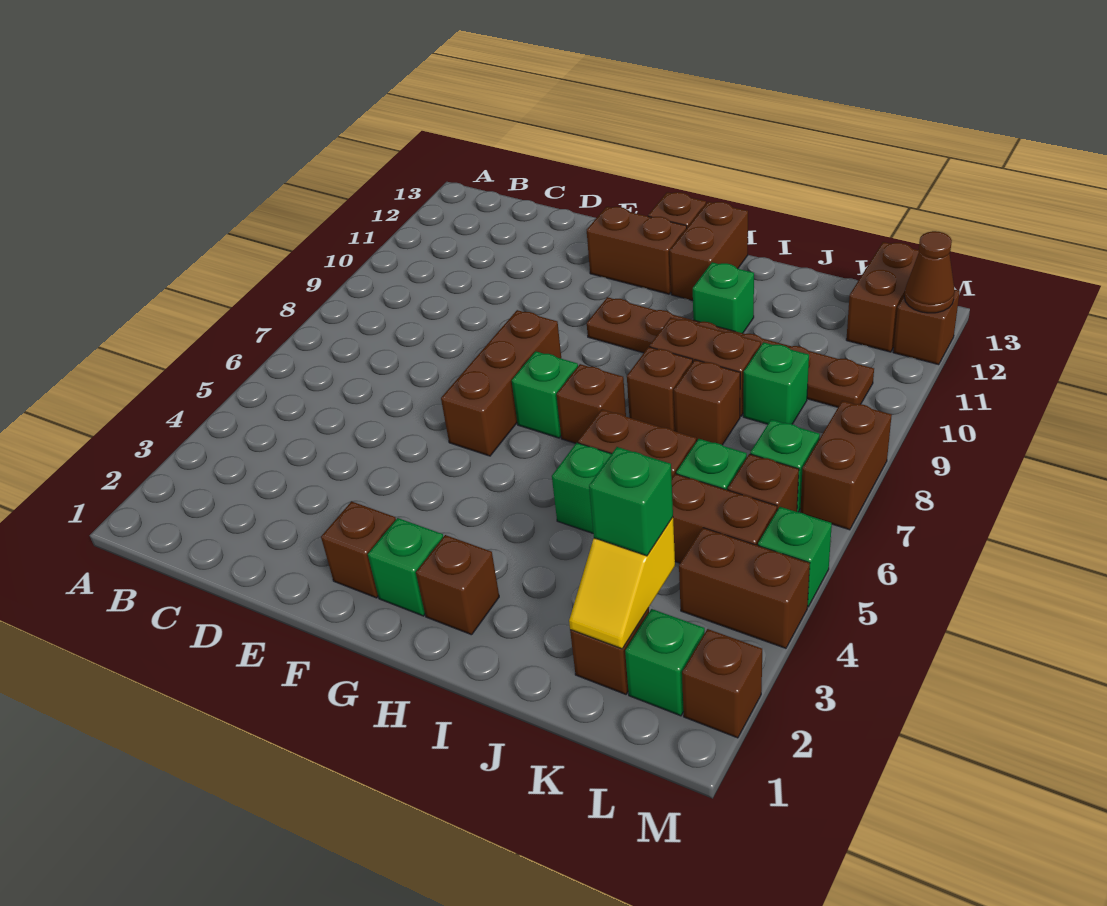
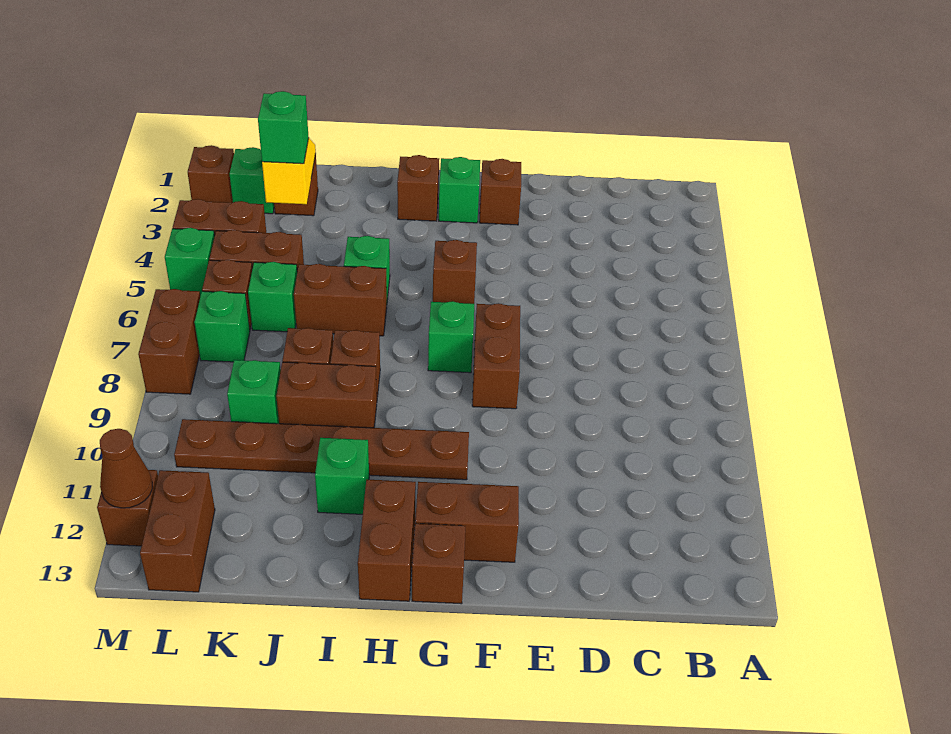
brown brick F6:F8 level 1 -> brown brick F7:F8 level 1
brown brick H7 level 1 -> brown brick G5 level 1

